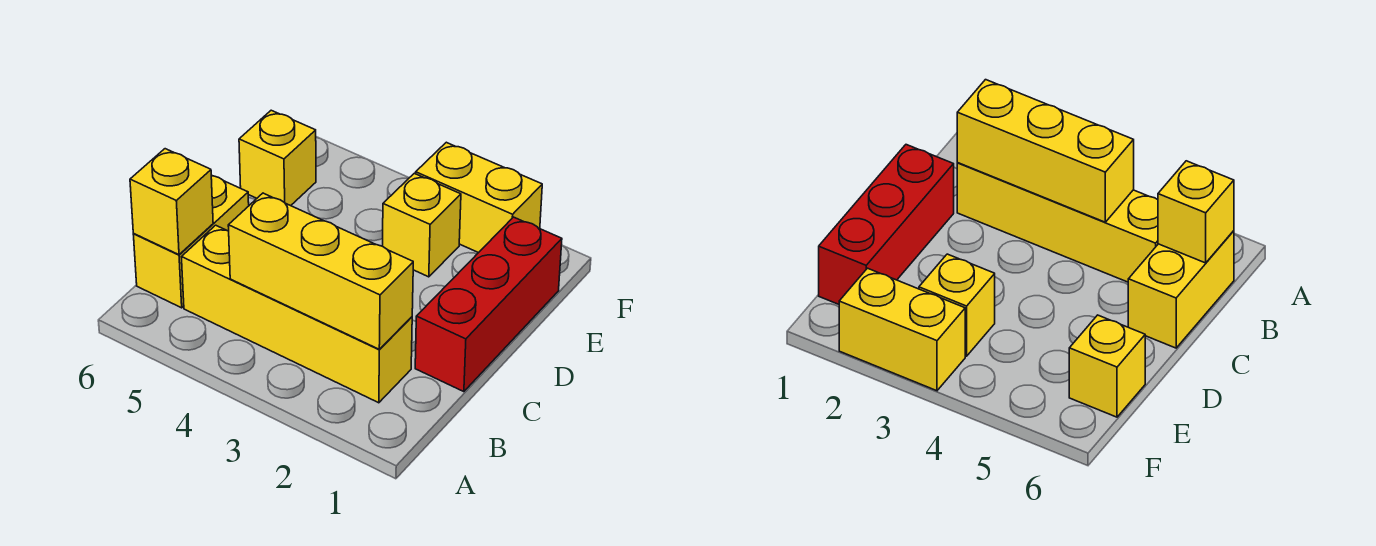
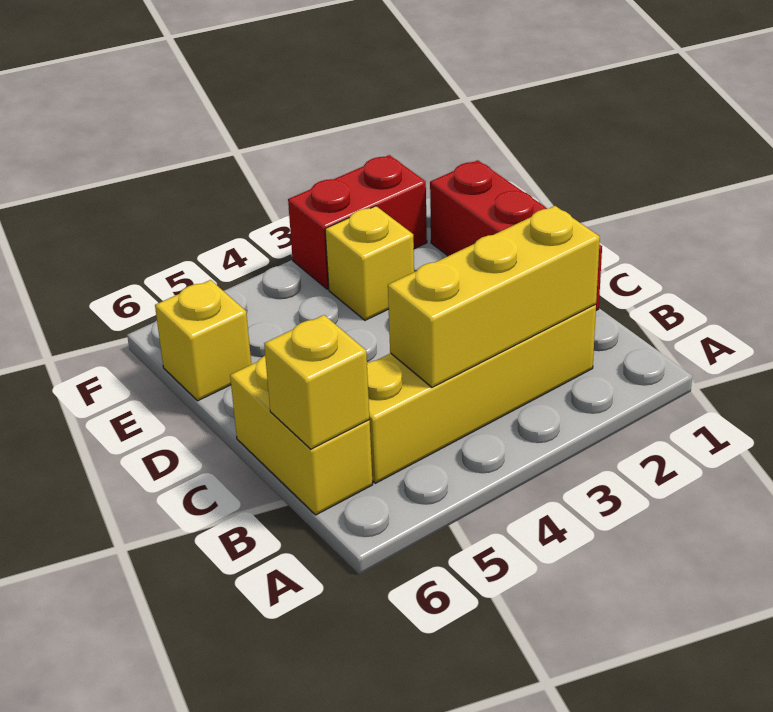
yellow brick F2:F3 level 1 -> red brick F2:F3 level 1

